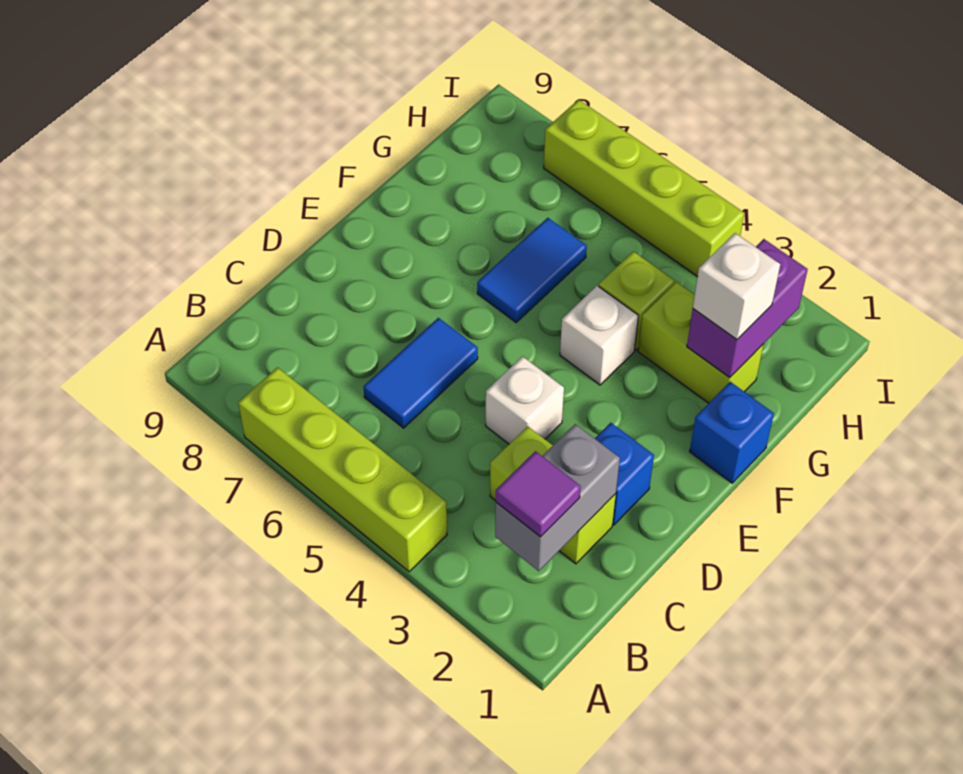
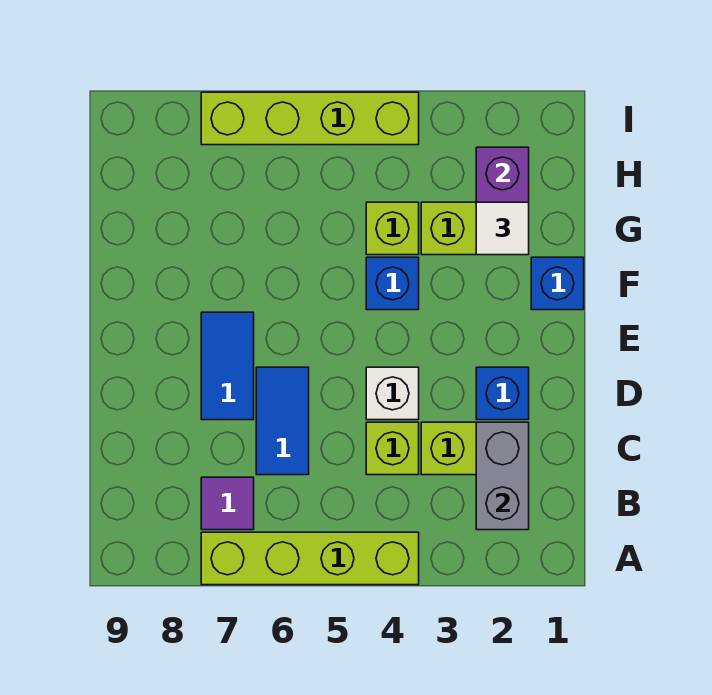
purple tile B2 level 3 -> purple tile B7 level 1
none -> lime brick C4 level 1
white brick F4 level 1 -> blue brick F4 level 1
blue tile F6:G6 level 1 -> blue tile D7:E7 level 1
white brick G2 level 3 -> white tile G2 level 3

